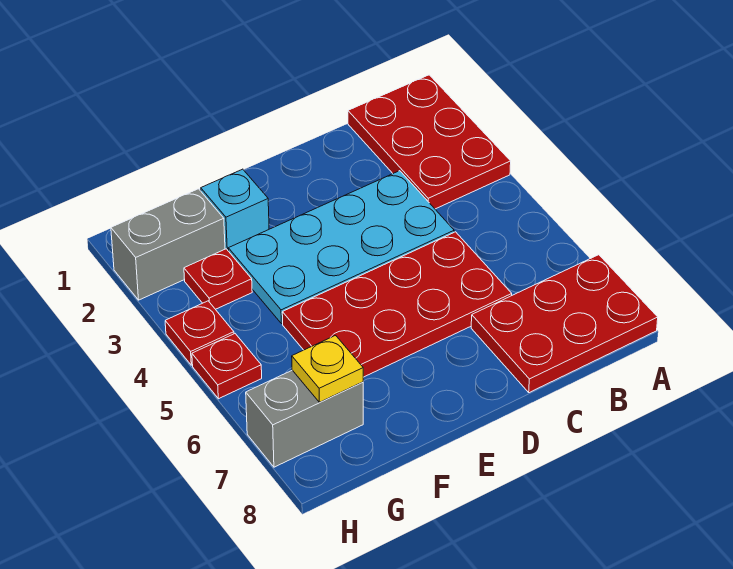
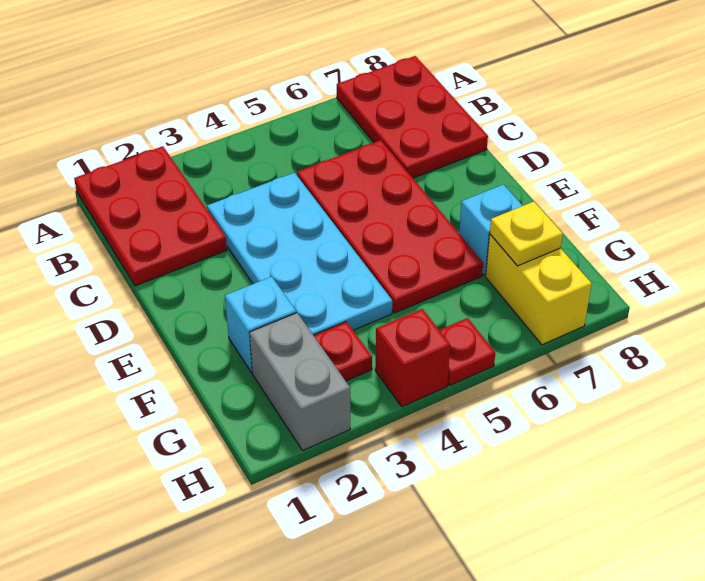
red plate A1:B3 level 1 -> red plate A1:C2 level 1
none -> cyan brick F7 level 1
grey brick G7:H7 level 1 -> yellow brick G7:H7 level 1
red plate H4 level 1 -> red brick H4 level 1

